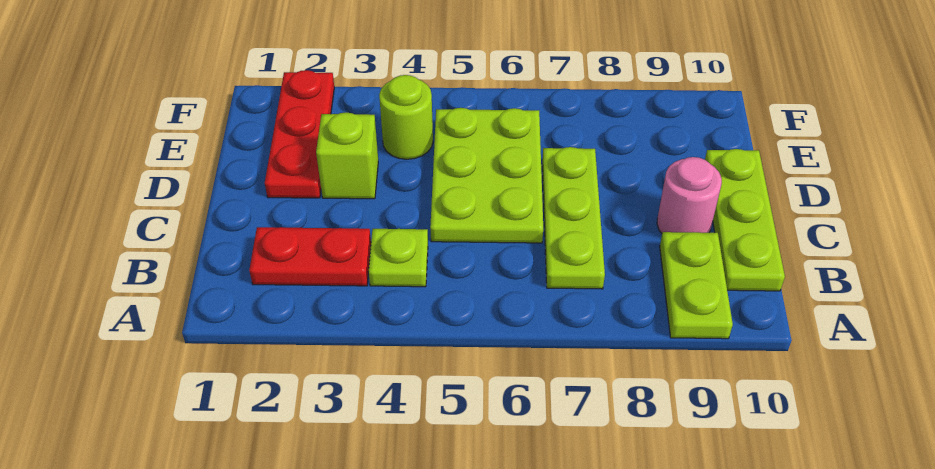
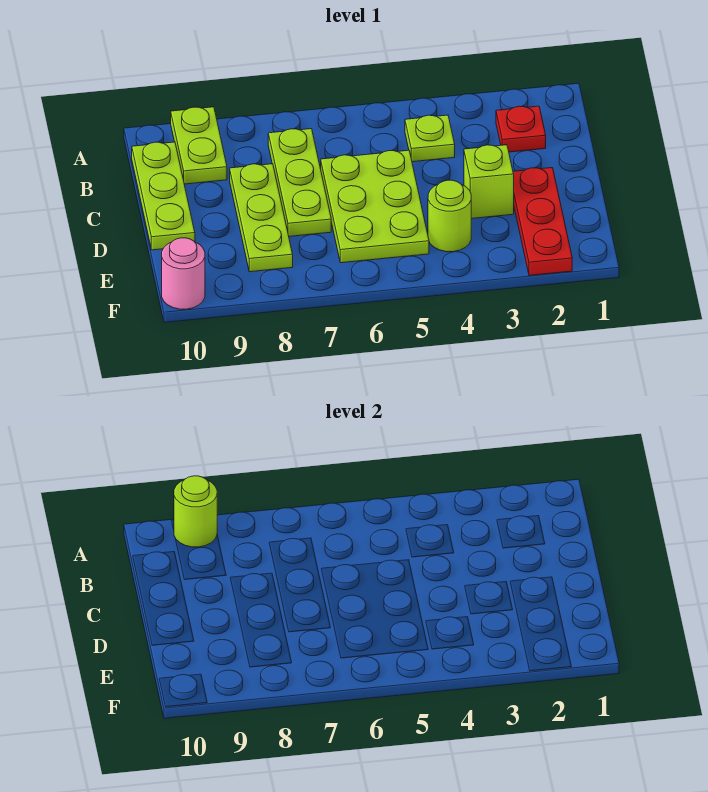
none -> lime round brick A9 level 2
red plate B2:B3 level 1 -> red plate B2 level 1
none -> lime plate C8:E8 level 1
pink round brick C9 level 1 -> pink round brick F10 level 1

